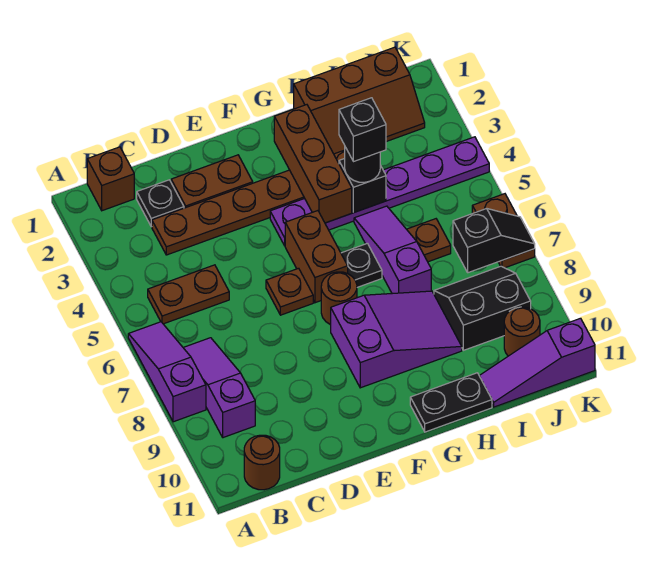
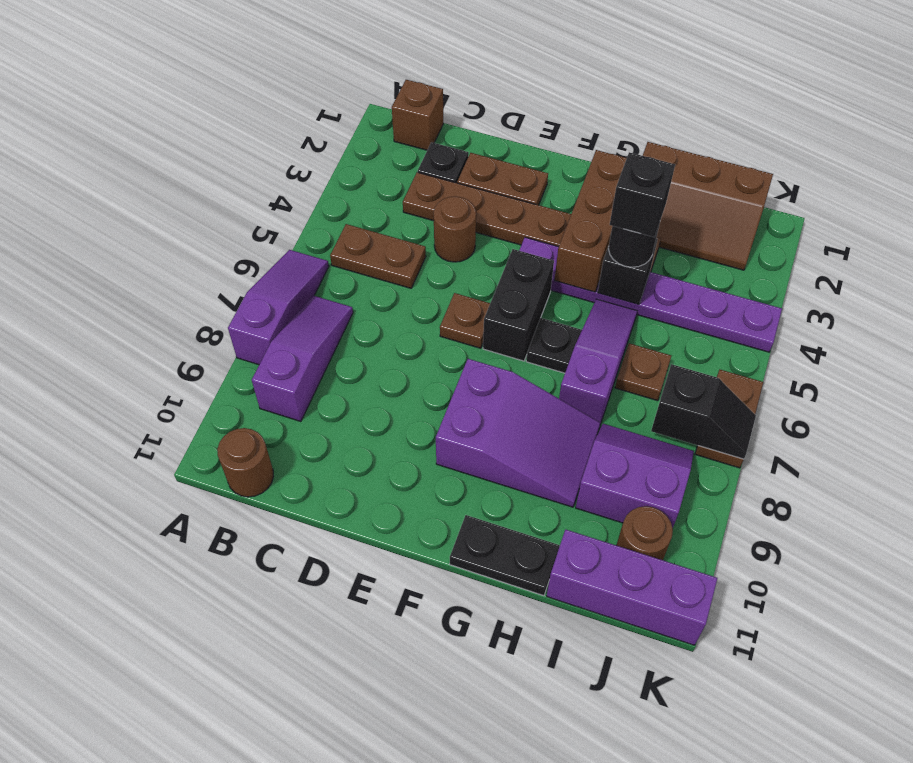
brown brick F5:F6 level 1 -> black brick F5:F6 level 1
brown round brick F7 level 1 -> brown round brick D4 level 1
black slope I8:J9 level 1 top 9 -> purple slope I8:J9 level 1 top 9
purple slope I11:K11 level 1 top K -> purple brick I11:K11 level 1

